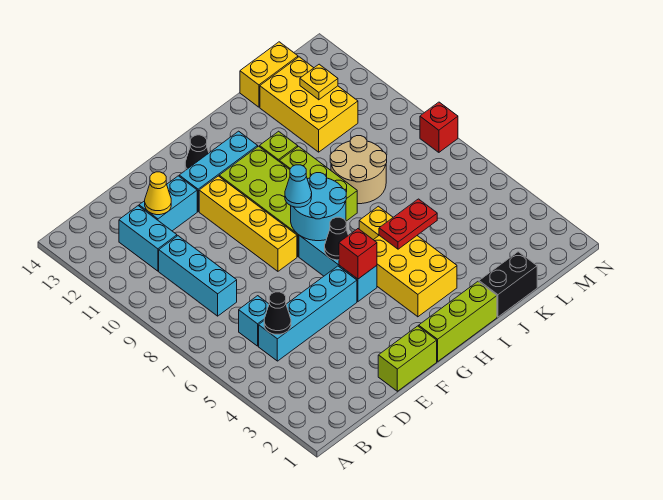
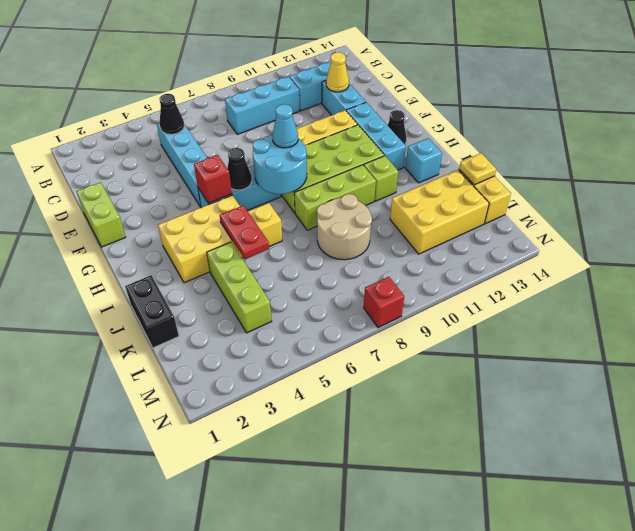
cyan brick C6 level 1 -> cyan brick I13 level 1
lime brick G1:I1 level 1 -> lime brick J4:L4 level 1
yellow plate L12 level 2 -> yellow plate K14 level 2

